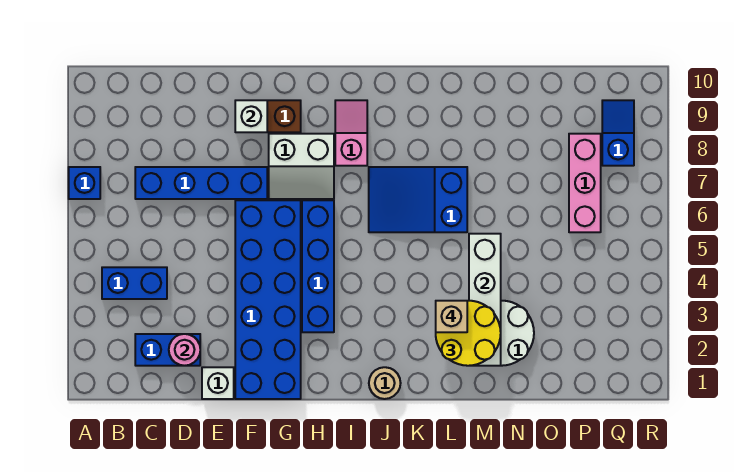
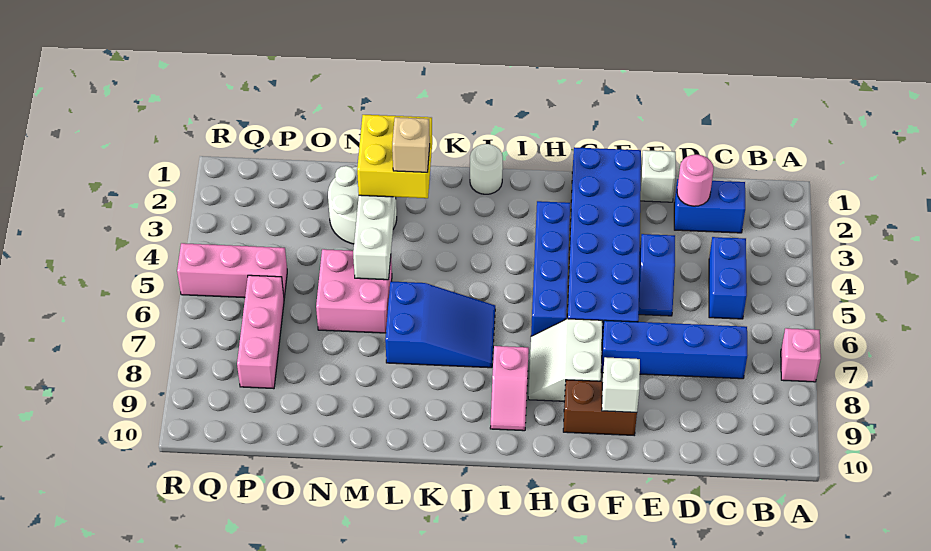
blue brick A7 level 1 -> pink brick A7 level 1
blue brick B4:C4 level 1 -> blue brick C4:C5 level 1
white slope G7:H8 level 1 top 8 -> white slope G7:H8 level 1 top G
tan round brick J1 level 1 -> white round brick J1 level 1
yellow round brick L2:M3 level 3 -> yellow brick L2:M3 level 3
none -> pink brick M5:N6 level 1
none -> pink brick P5:R5 level 1
blue slope Q8:Q9 level 1 top 8 -> blue slope E4:E5 level 1 top 4

